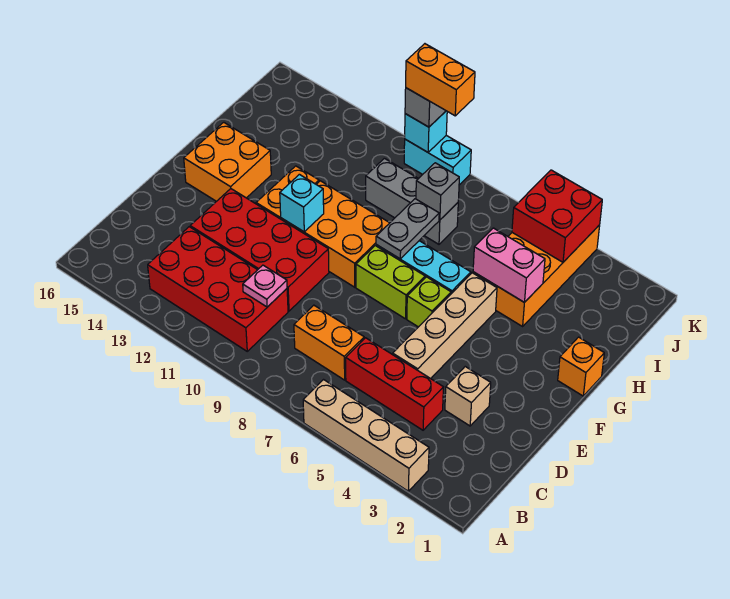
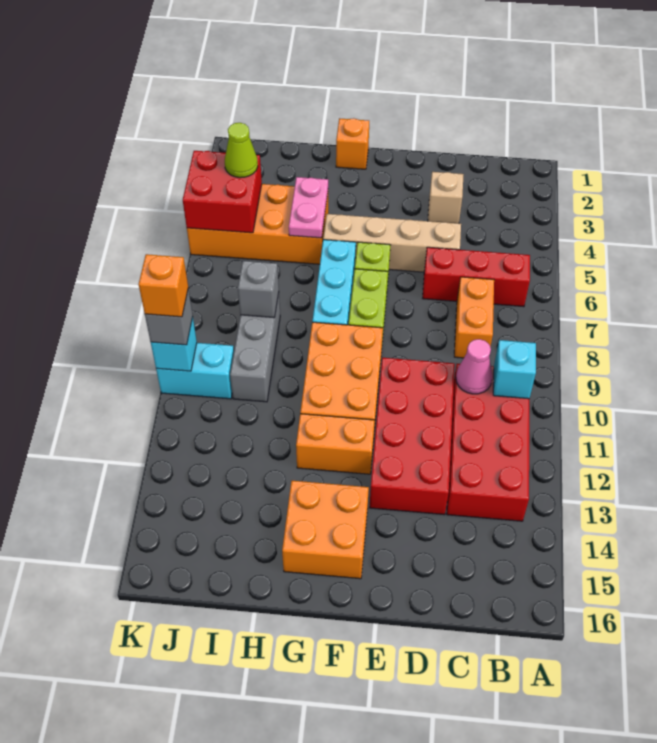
tan brick A3:A6 level 1 -> none
red brick C4:C6 level 1 -> red brick B6:D6 level 1
pink plate C10 level 2 -> pink cone C10 level 2
cyan brick F11 level 2 -> cyan brick B10 level 2
grey plate G8:H8 level 2 -> none
pink brick H4:H5 level 2 -> pink plate H4:H5 level 2
none -> lime cone J4 level 3
cyan brick K9:K10 level 1 -> cyan brick J10:K10 level 1
orange brick K9:K10 level 4 -> orange brick K10 level 4

